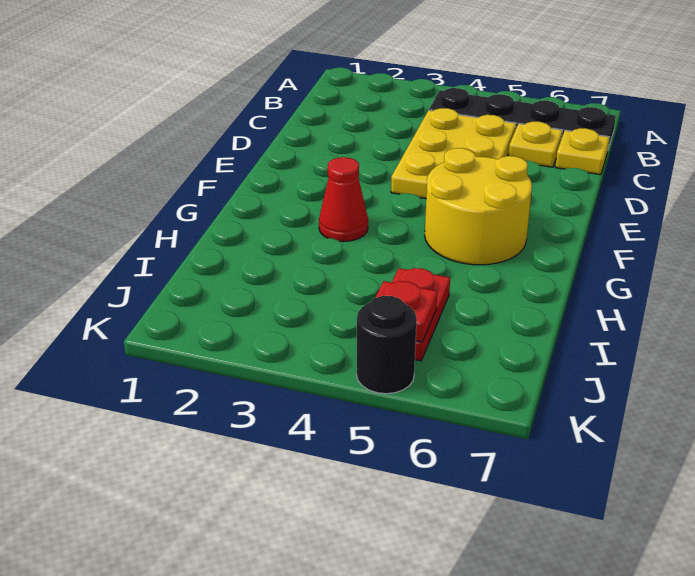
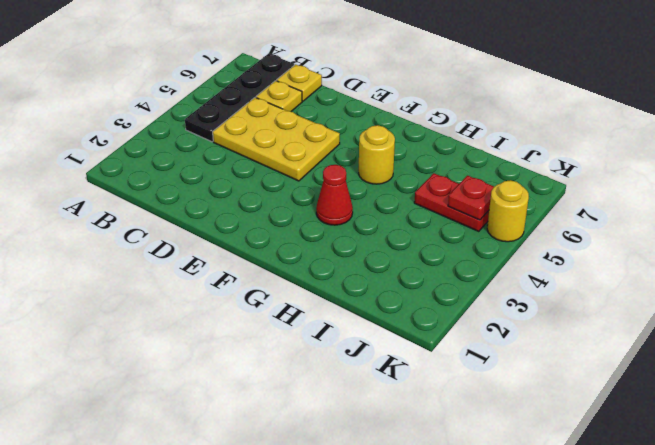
yellow round brick F5:G6 level 1 -> yellow round brick G5 level 1
black round brick K5 level 1 -> yellow round brick K5 level 1

